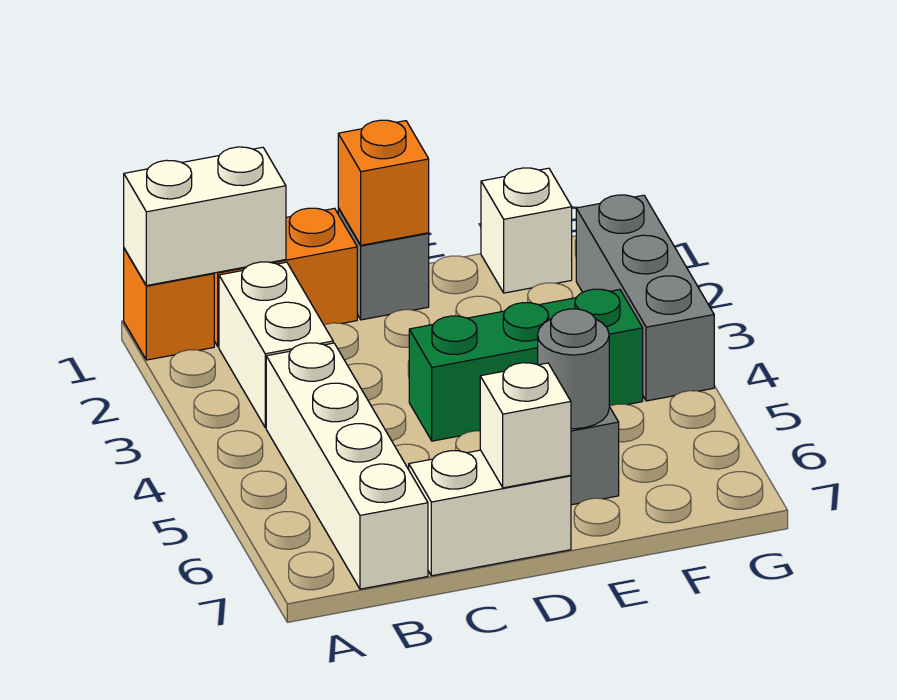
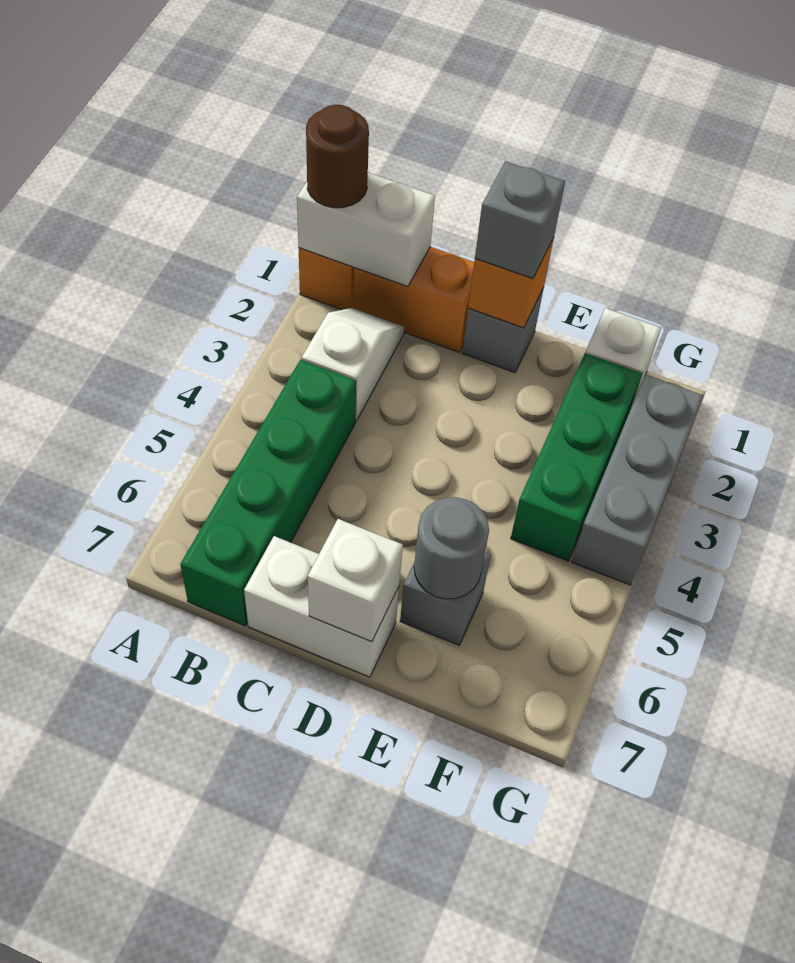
none -> brown round brick A1 level 3
white brick B2:B3 level 1 -> white slope B2:B3 level 1 top 3
white brick B4:B7 level 1 -> green brick B4:B7 level 1
none -> grey brick D1 level 3
green brick D4:F4 level 1 -> green brick F2:F4 level 1

